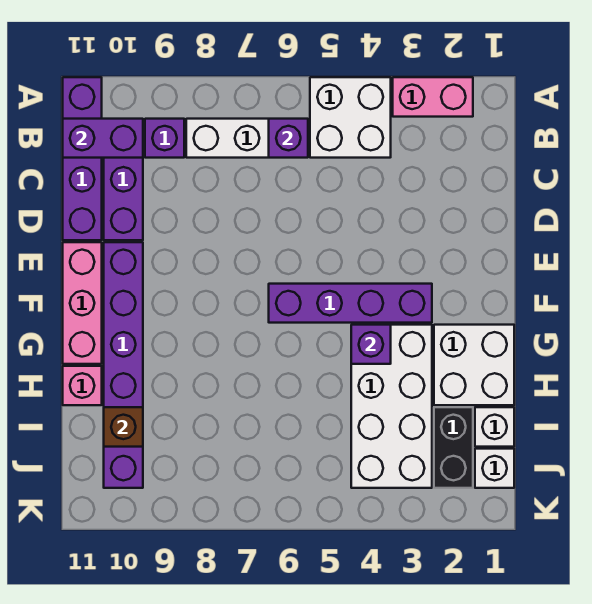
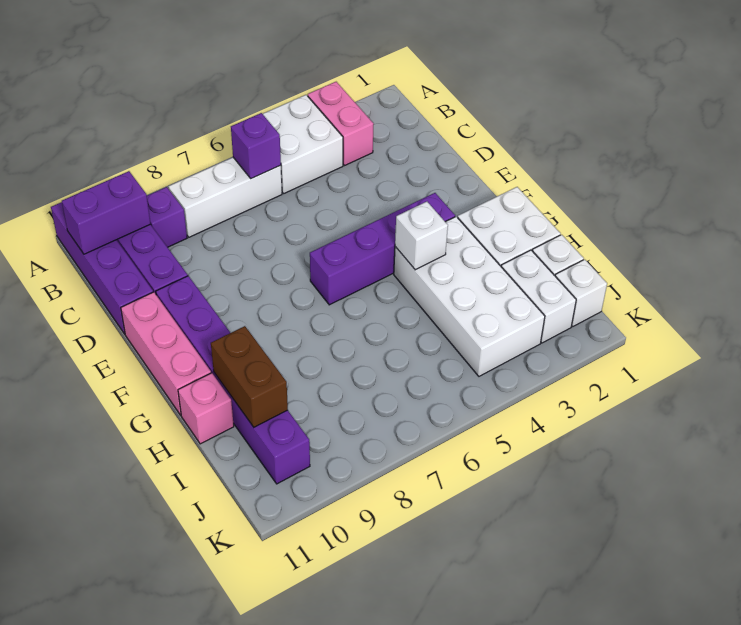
pink brick A2:A3 level 1 -> pink brick A3:B3 level 1
purple brick G4 level 2 -> white brick G4 level 2
black brick I2:J2 level 1 -> white brick I2:J2 level 1
brown brick I10 level 2 -> brown brick H10:I10 level 2

